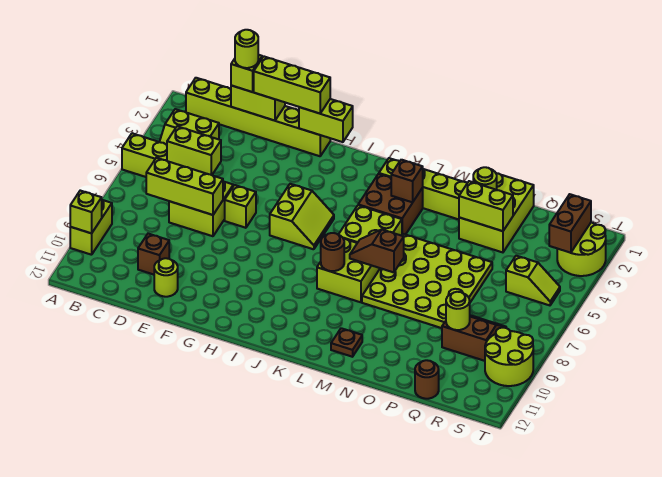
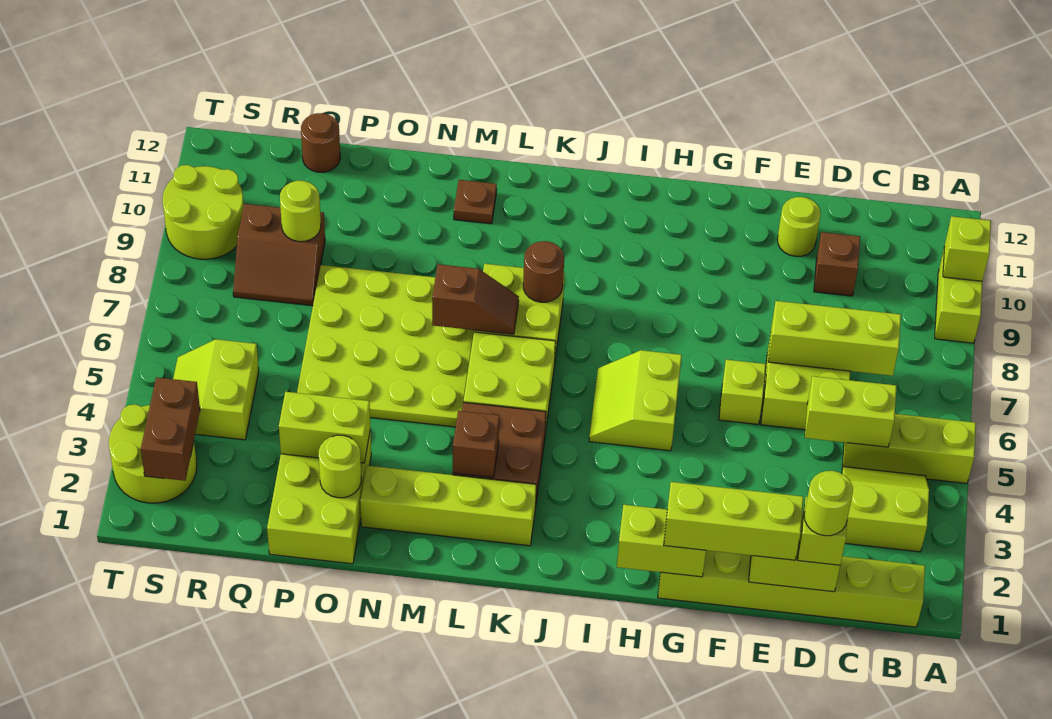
lime slope R5:S5 level 1 top R -> lime slope R4:S5 level 1 top R

